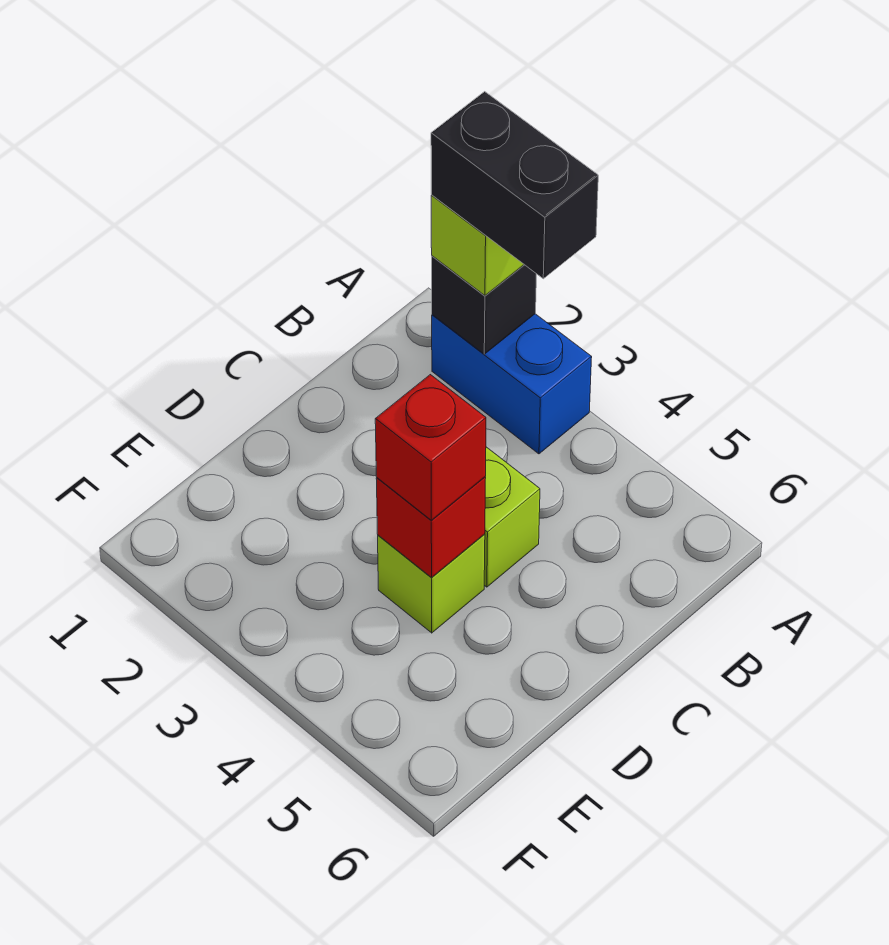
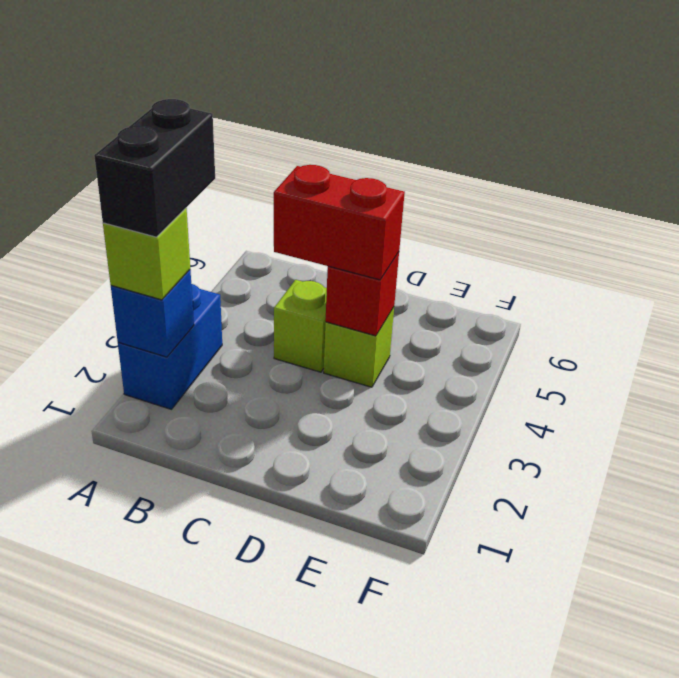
black brick A2 level 2 -> blue brick A2 level 2
red brick D4 level 3 -> red brick C4:D4 level 3

